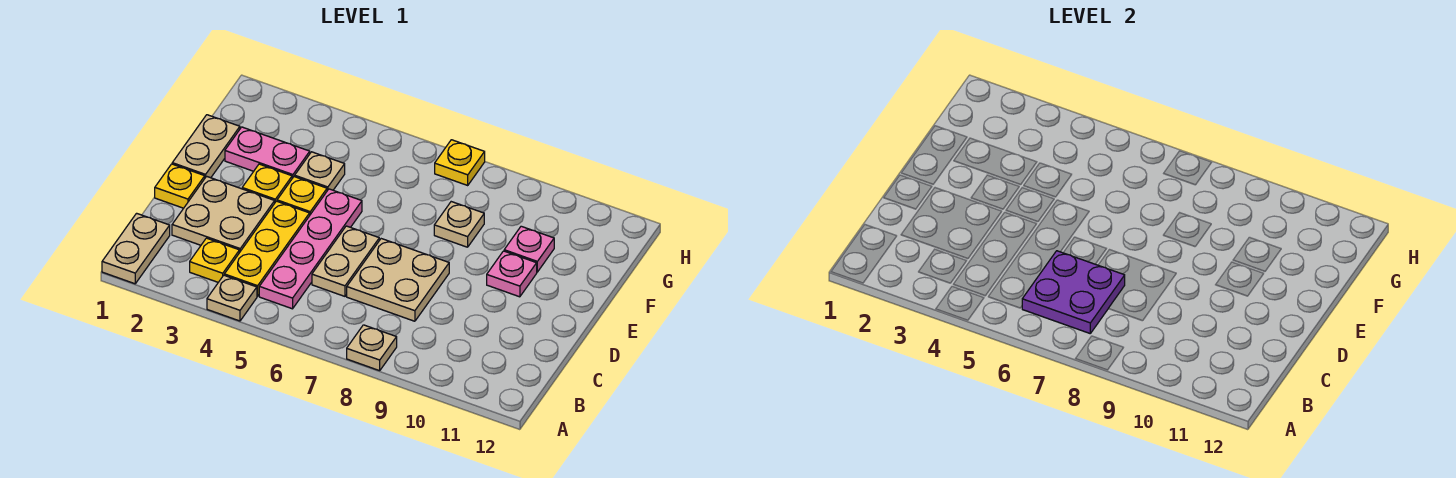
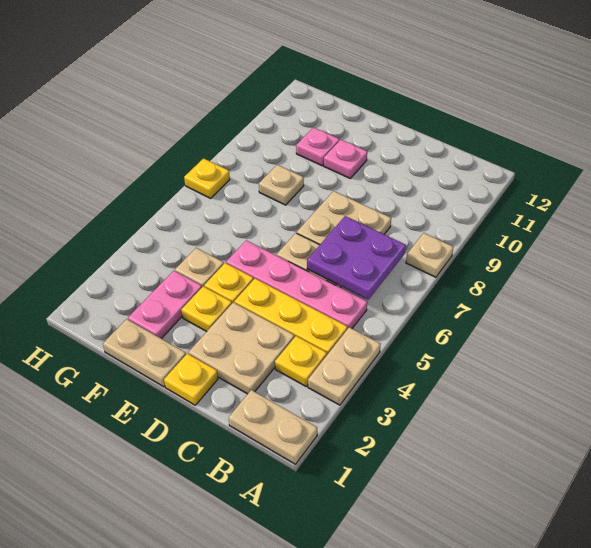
tan plate A4 level 1 -> tan plate A3:A4 level 1

